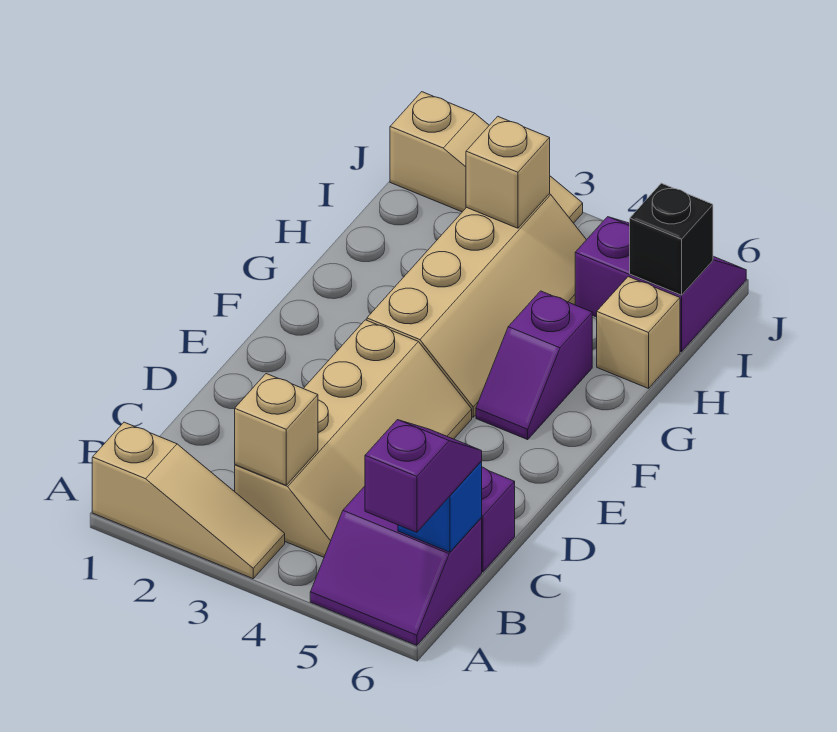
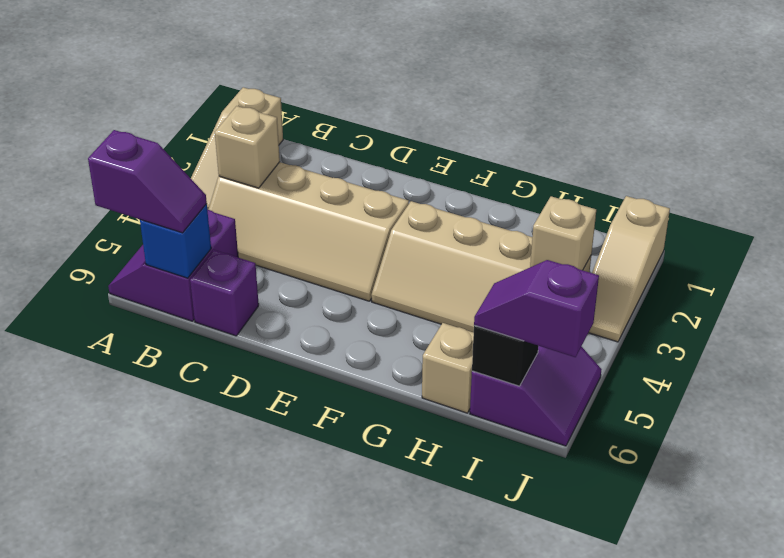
purple slope F5:G5 level 1 top G -> purple slope I6:J6 level 3 top J

